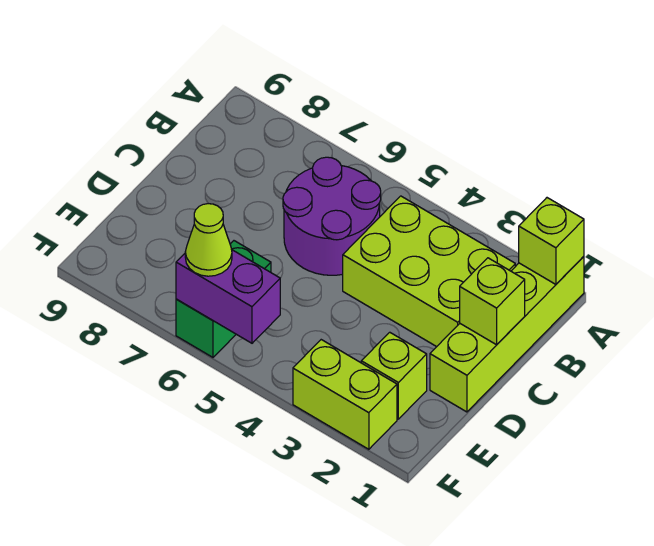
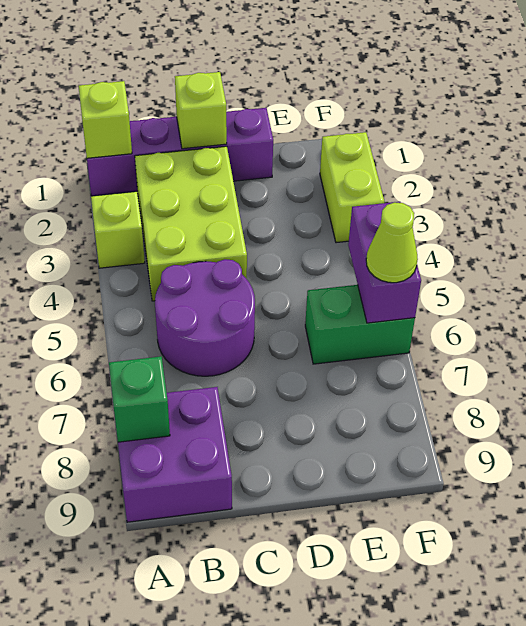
lime brick A1:D1 level 1 -> purple brick A1:D1 level 1
none -> purple brick A8:B9 level 1
none -> green brick A8 level 2
lime brick E2 level 1 -> lime brick A3 level 1

